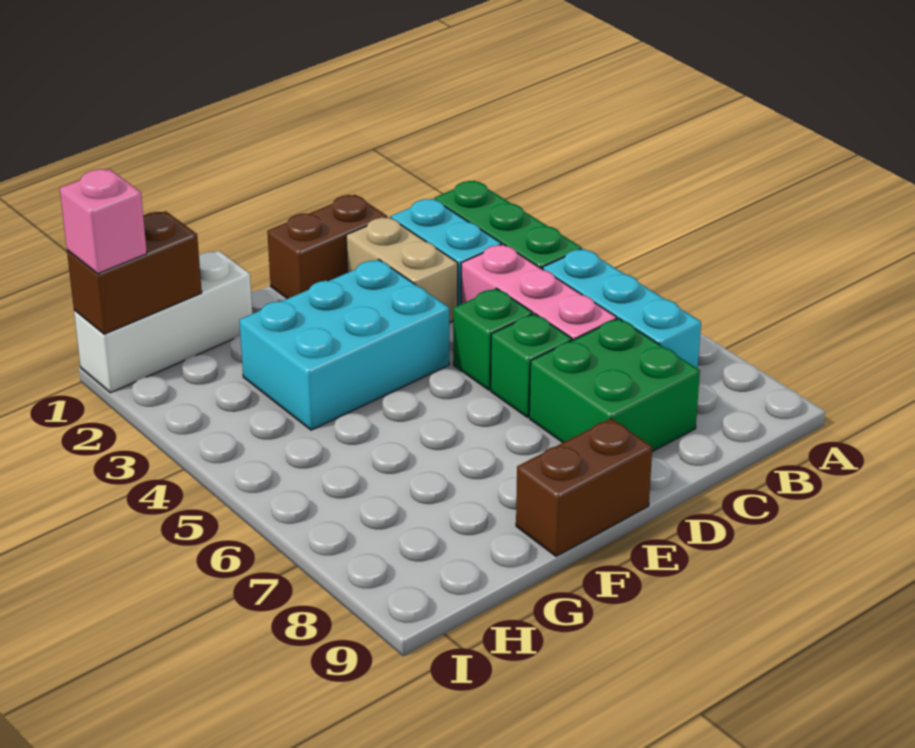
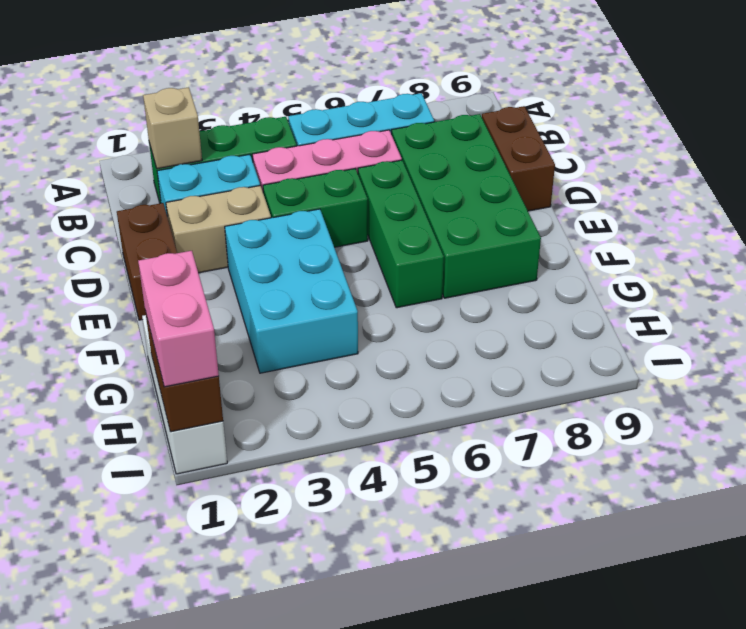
none -> tan brick B2 level 2
green brick C7:D8 level 1 -> green brick C7:F8 level 1
green brick D5 level 1 -> green brick D4:D5 level 1
green brick D6 level 1 -> green brick D6:F6 level 1
brown brick E9:F9 level 1 -> brown brick C9:D9 level 1
pink brick I1 level 3 -> pink brick H1:I1 level 3

